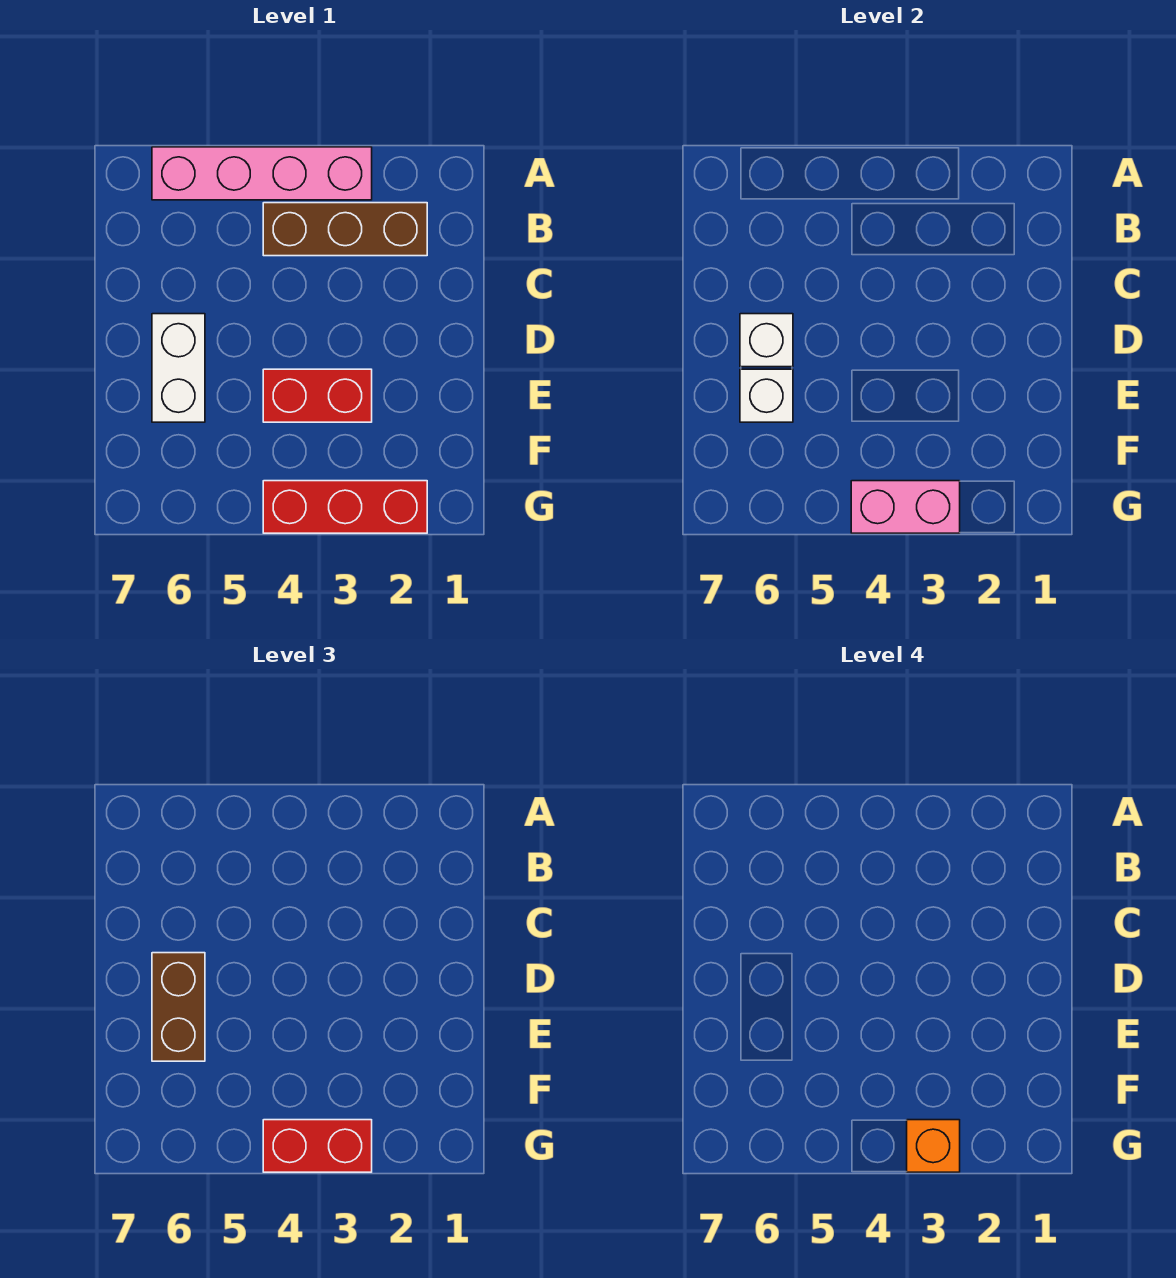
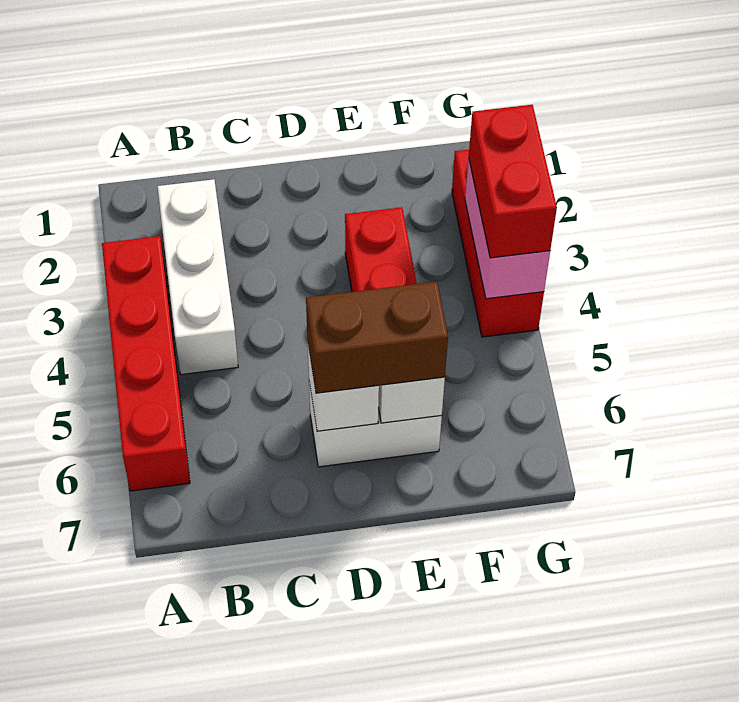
pink brick A3:A6 level 1 -> red brick A3:A6 level 1
brown brick B2:B4 level 1 -> white brick B2:B4 level 1
orange brick G3 level 4 -> none

